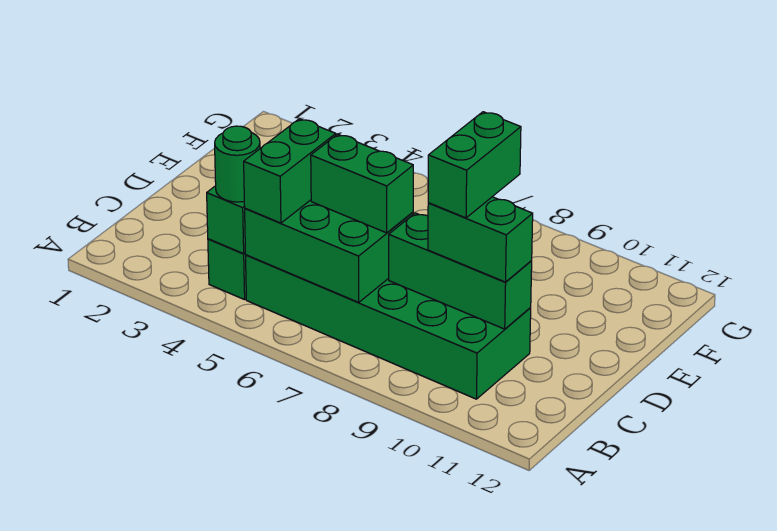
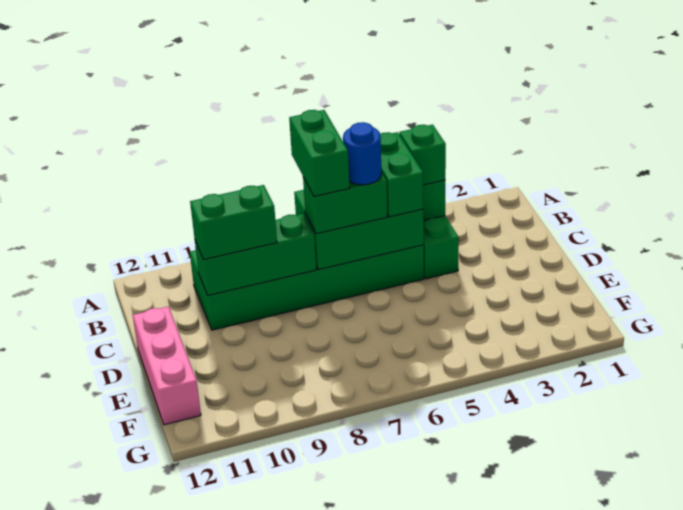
green round brick B4 level 3 -> green brick B4 level 3
none -> blue round brick C6 level 4
green brick C9:D9 level 4 -> green brick B7:C7 level 4
none -> pink brick D12:F12 level 1

